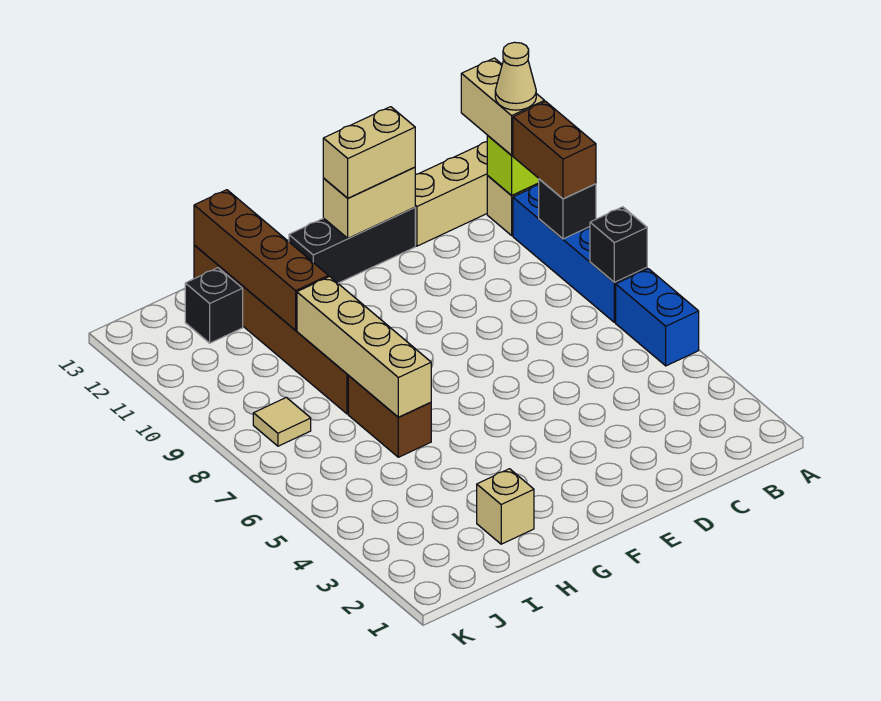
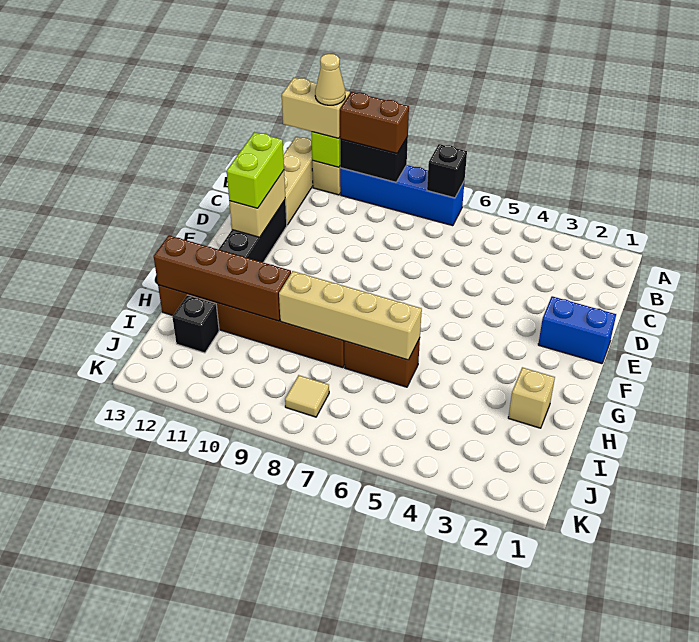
blue brick A5:A6 level 1 -> blue brick E1:E2 level 1
black brick A9 level 2 -> black brick A9:A10 level 2
tan brick D12:E12 level 3 -> lime brick D12:E12 level 3

